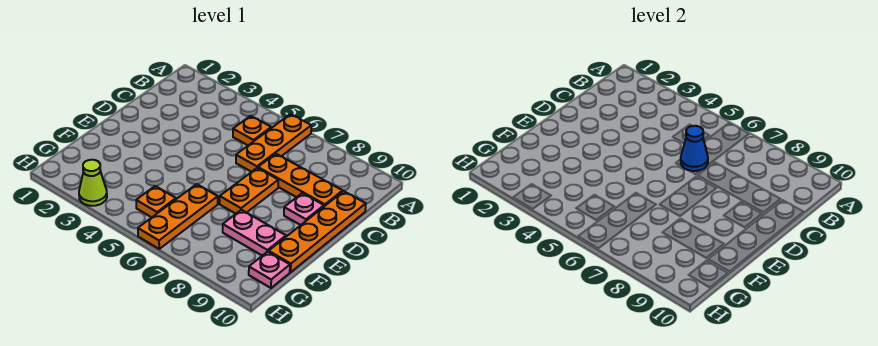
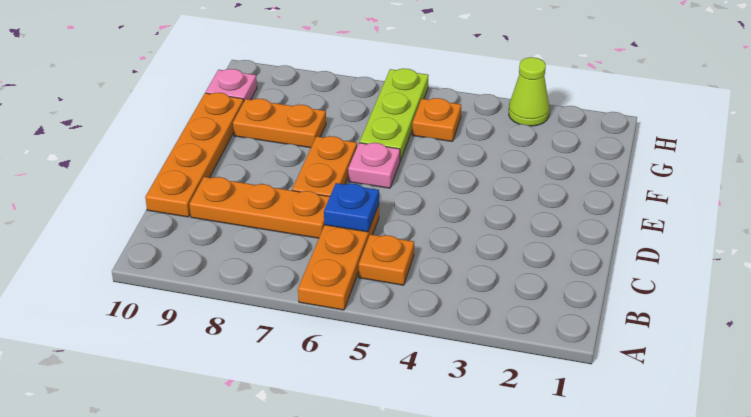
blue cone C6 level 2 -> blue plate C6 level 2
pink plate D9 level 1 -> pink plate E6 level 1
orange plate F6:H6 level 1 -> lime plate F6:H6 level 1
pink plate F8:F9 level 1 -> orange plate F8:F9 level 1

